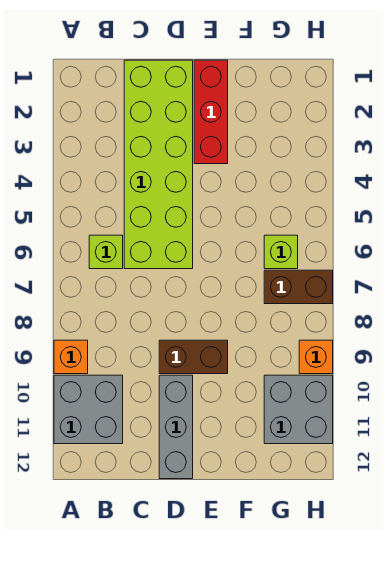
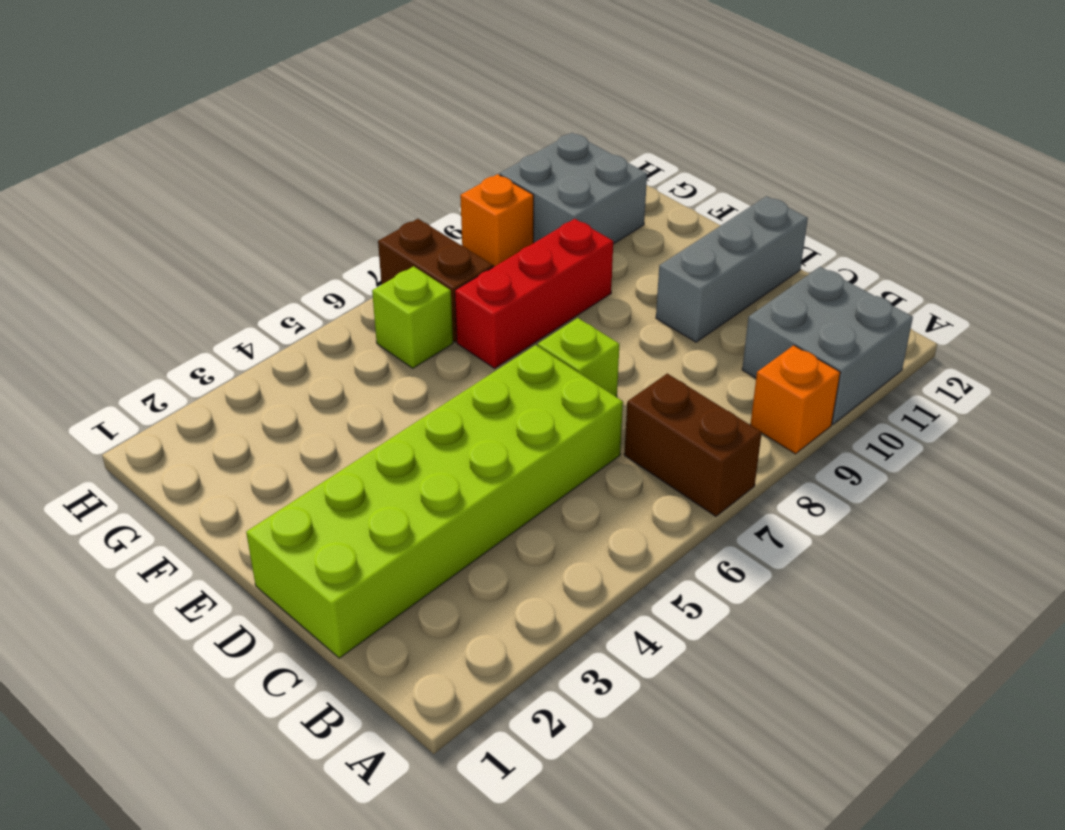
lime brick B6 level 1 -> lime brick D7 level 1
brown brick D9:E9 level 1 -> brown brick A7:B7 level 1
red brick E1:E3 level 1 -> red brick F7:F9 level 1

